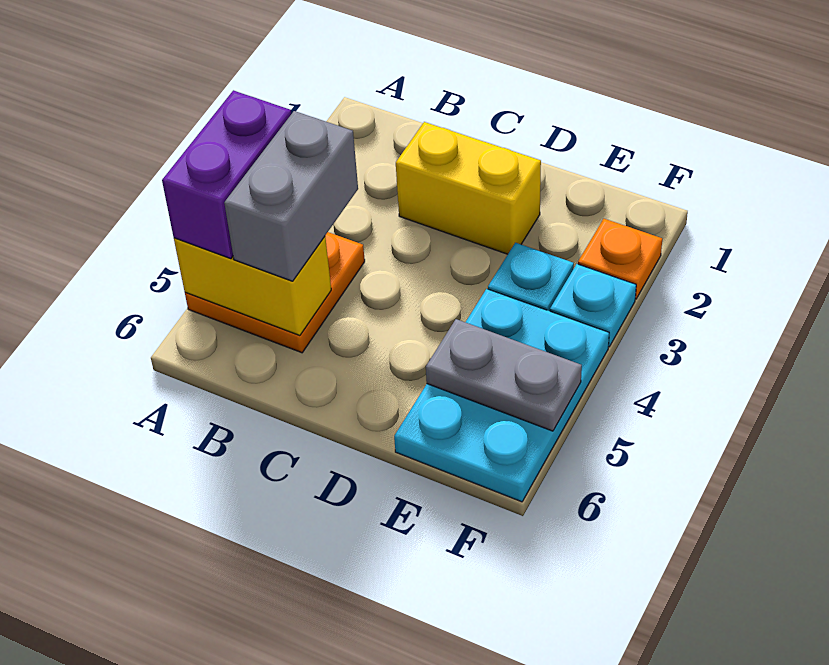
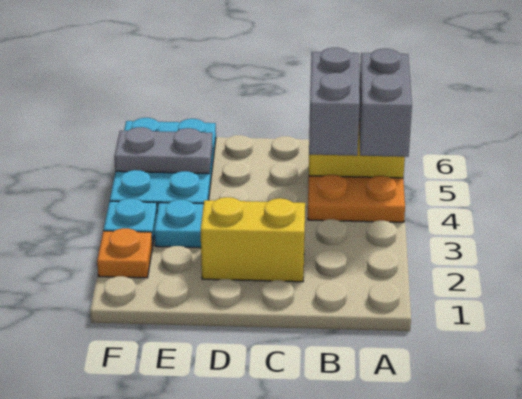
purple brick A4:A5 level 3 -> grey brick A4:A5 level 3

